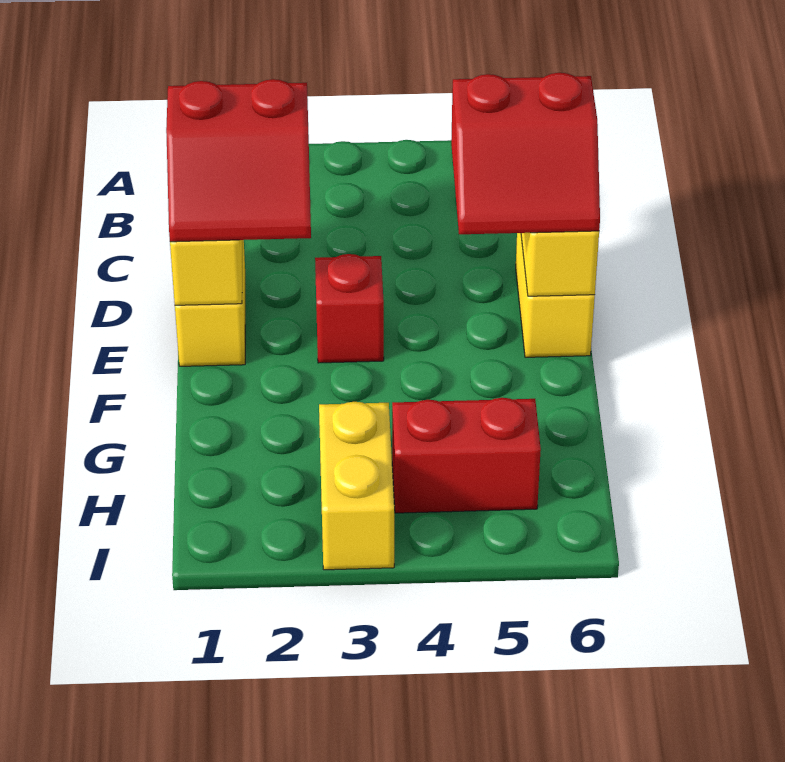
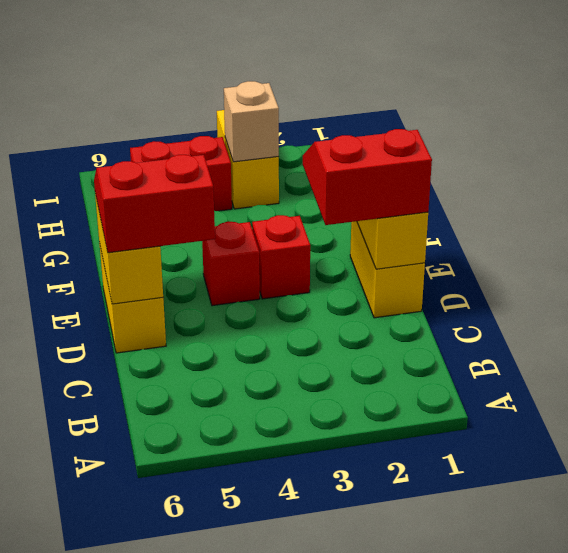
none -> red brick E4 level 1
none -> tan brick H3 level 2

